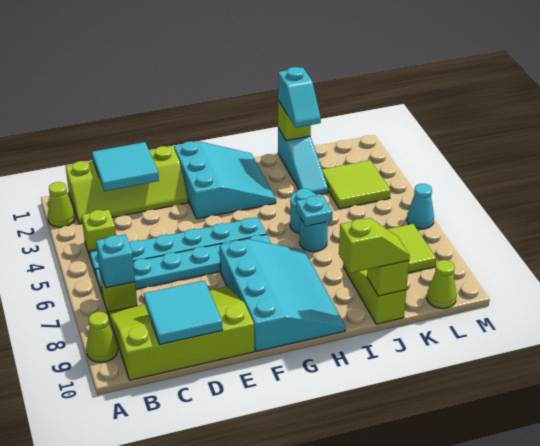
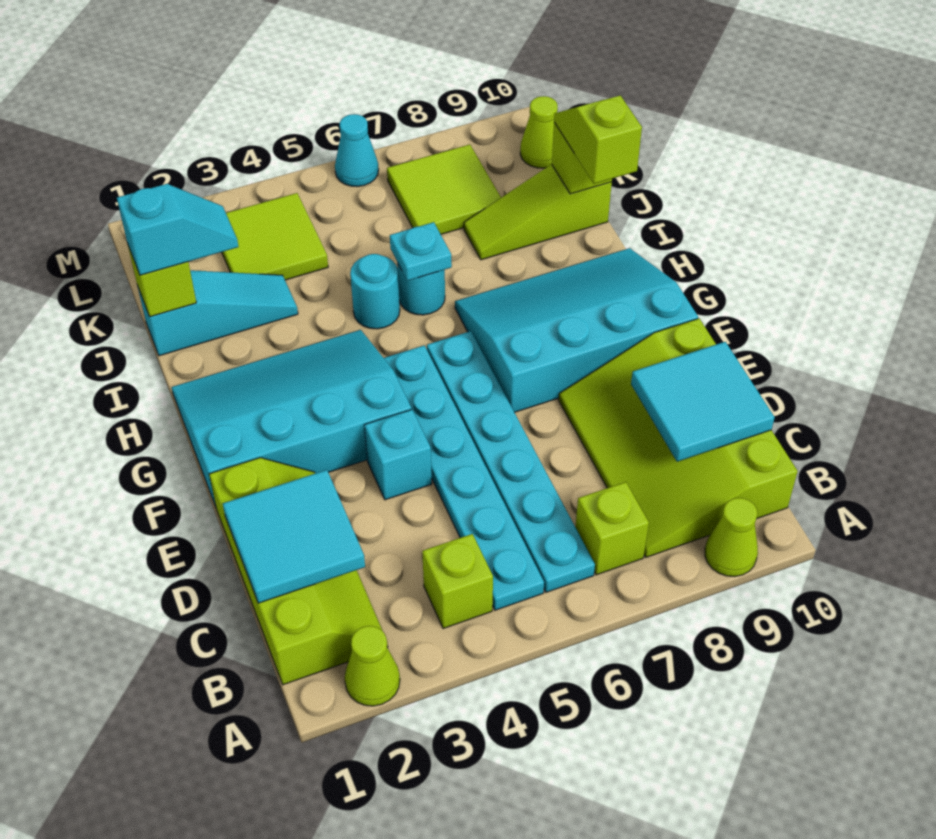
cyan brick B7 level 2 -> cyan brick E4 level 1
cyan slope F1:H3 level 1 top F -> cyan slope F1:H4 level 1 top F

